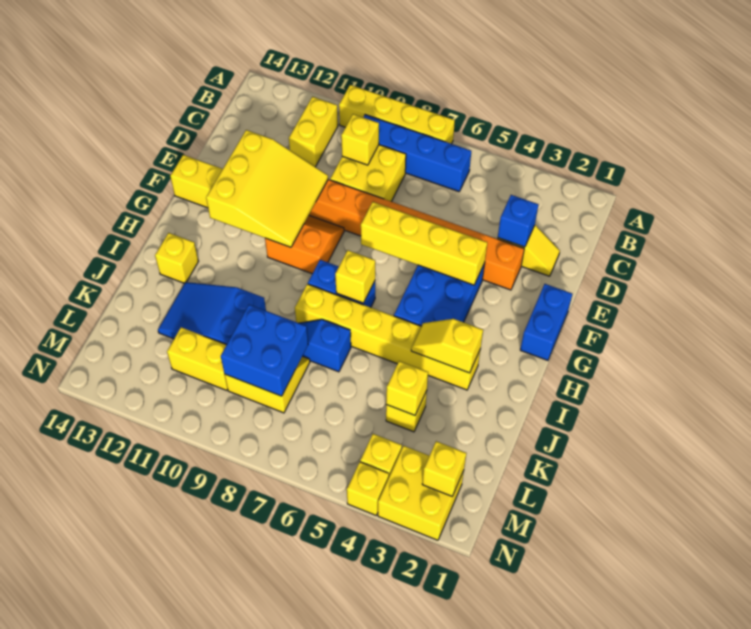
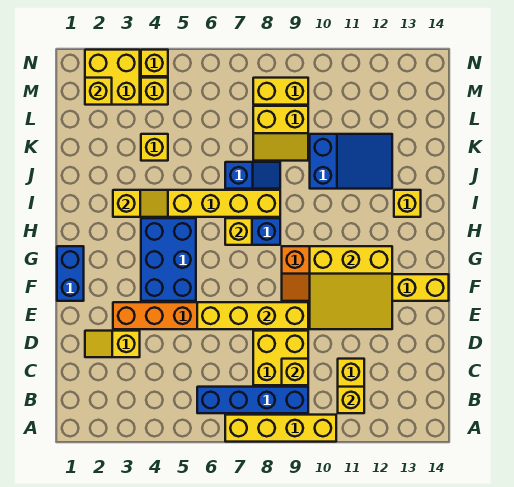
blue brick D3 level 2 -> none
yellow slope E10:G12 level 2 top 12 -> yellow slope E10:G12 level 2 top G
yellow brick F4:F7 level 2 -> yellow brick E6:E9 level 2
yellow brick K4 level 2 -> yellow brick B11 level 2
blue brick K8:L9 level 2 -> none
yellow brick L10:L11 level 1 -> yellow brick M8:M9 level 1

